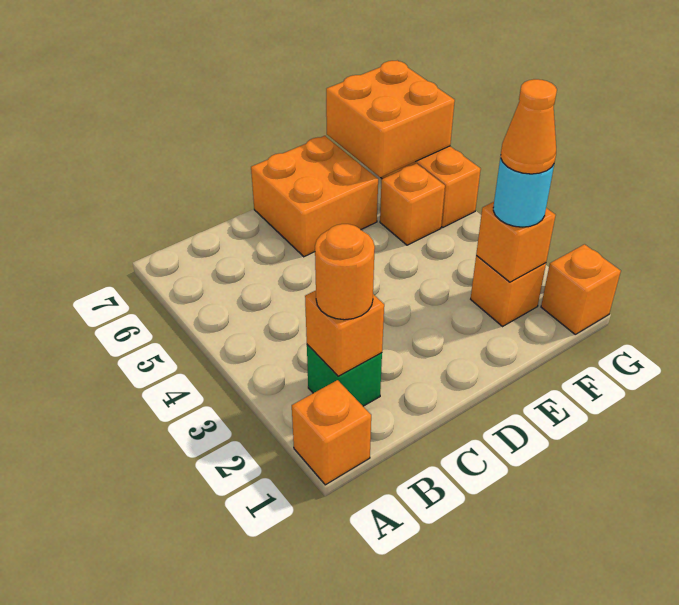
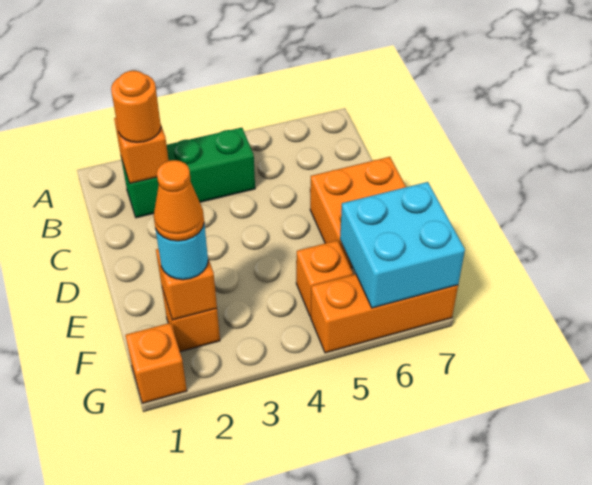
orange brick A1 level 1 -> none
green brick B2 level 1 -> green brick B2:B4 level 1
orange brick F6:G7 level 2 -> cyan brick F6:G7 level 2

